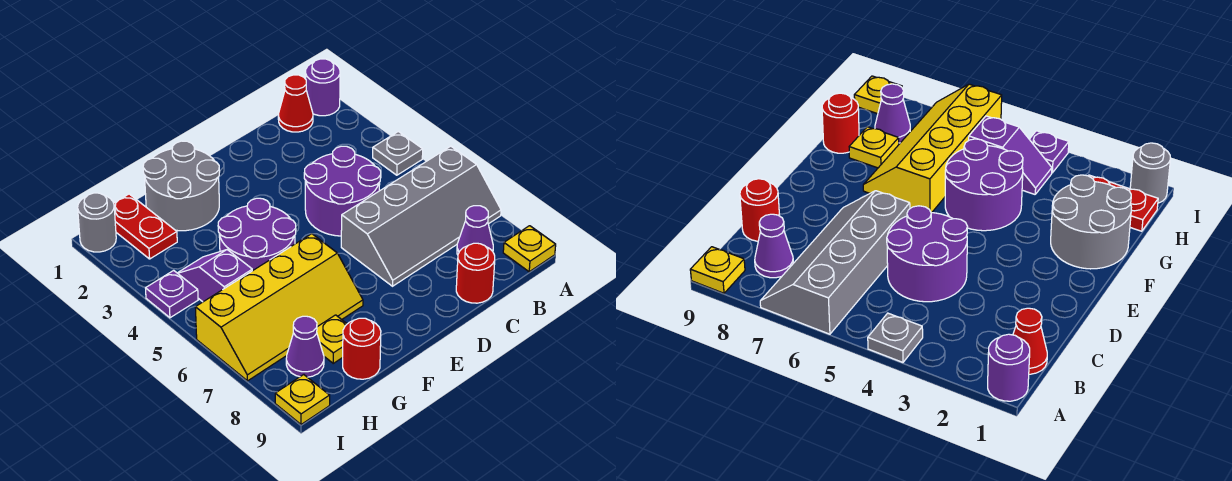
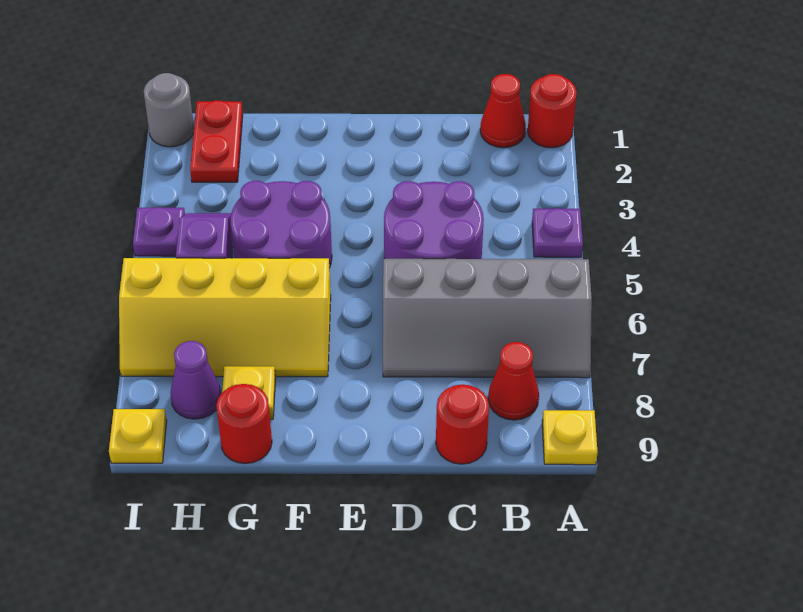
purple round brick A1 level 1 -> red round brick A1 level 1
grey plate A4 level 1 -> purple plate A4 level 1
purple cone B8 level 1 -> red cone B8 level 1
grey round brick F1:G2 level 1 -> none

